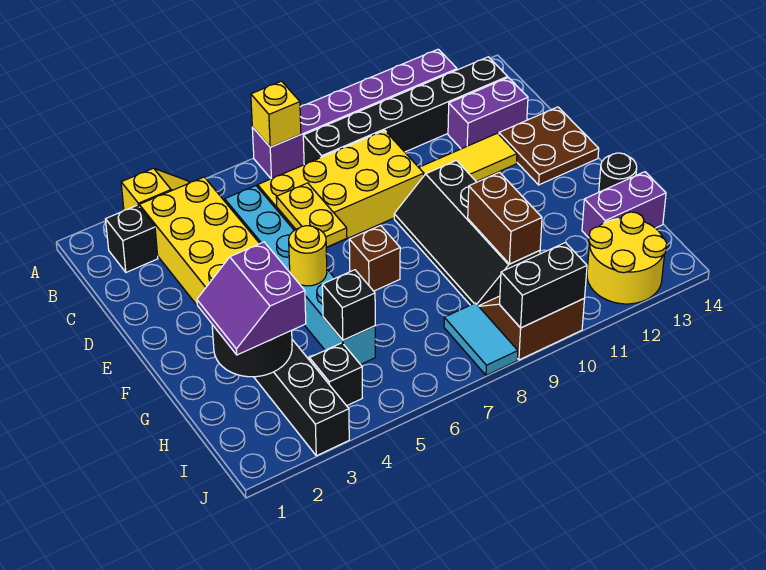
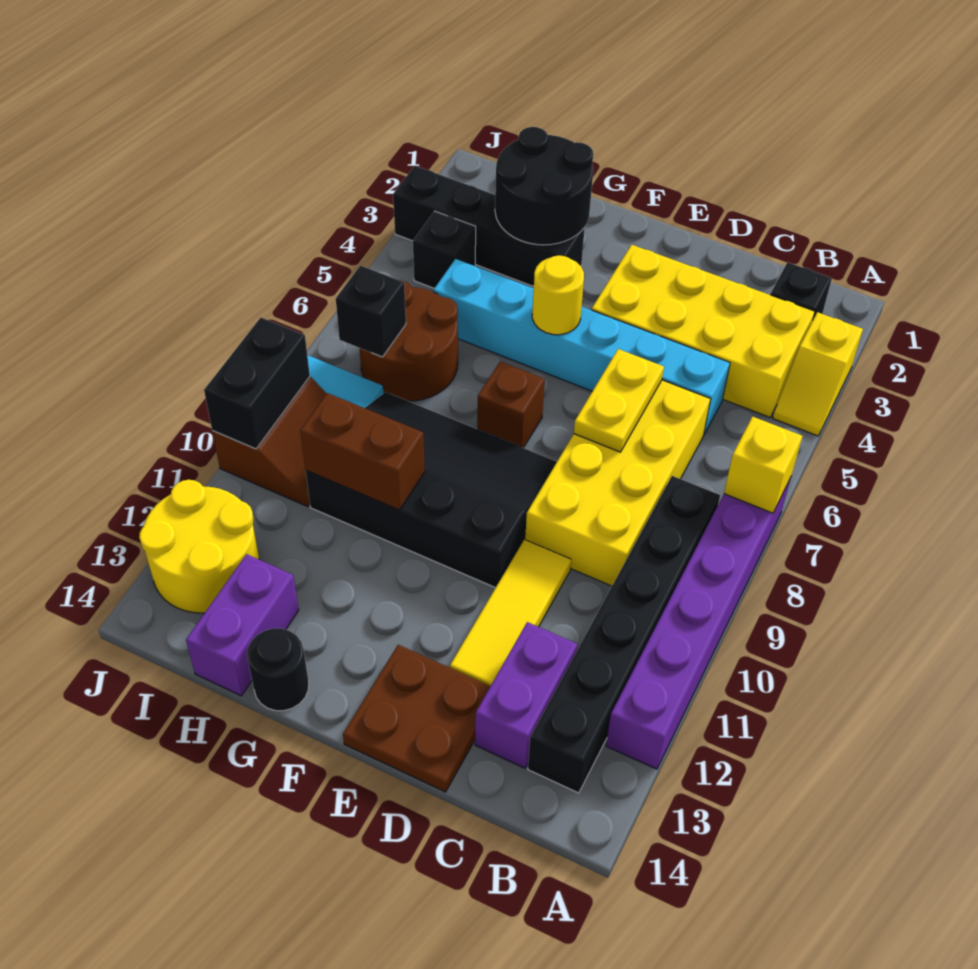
yellow plate D6:E6 level 2 -> yellow plate D6:D7 level 2
black slope E9:H10 level 1 top 10 -> black slope E8:H10 level 1 top 10
purple slope G2:H3 level 3 top 3 -> none
black brick H5 level 2 -> black brick I7 level 2
none -> brown round brick H6:I7 level 1

